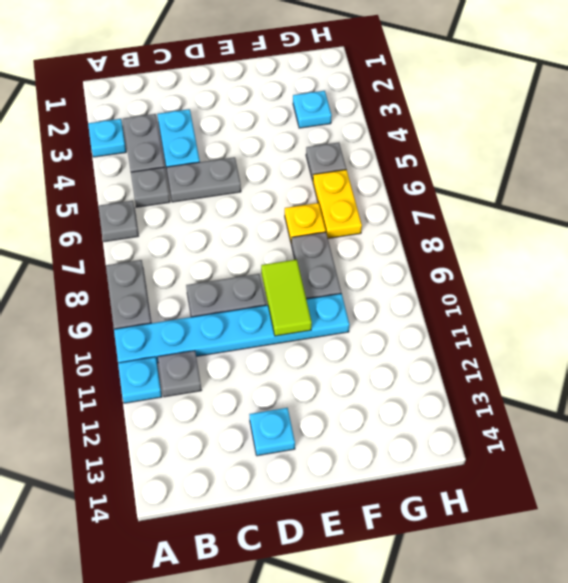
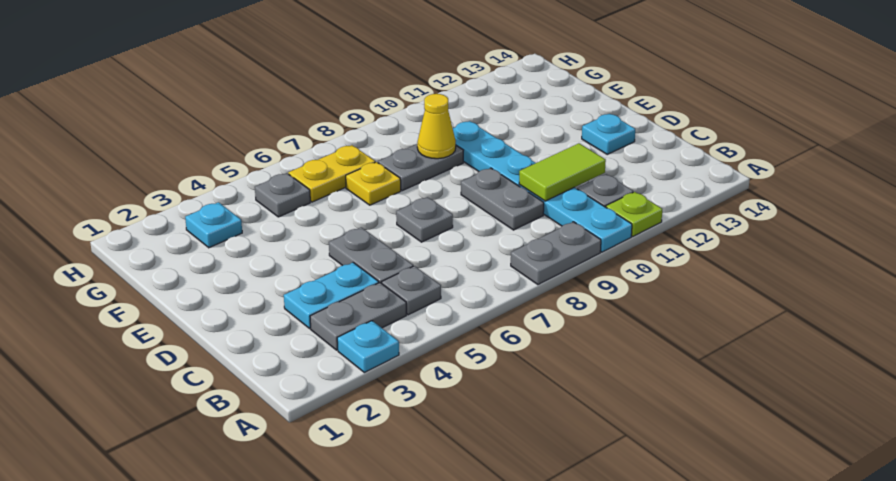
grey plate A6 level 1 -> grey plate D7 level 1
cyan plate A11 level 1 -> lime plate A11 level 1
lime tile E9:E10 level 2 -> lime tile C10:C11 level 2
none -> yellow cone F9 level 2

